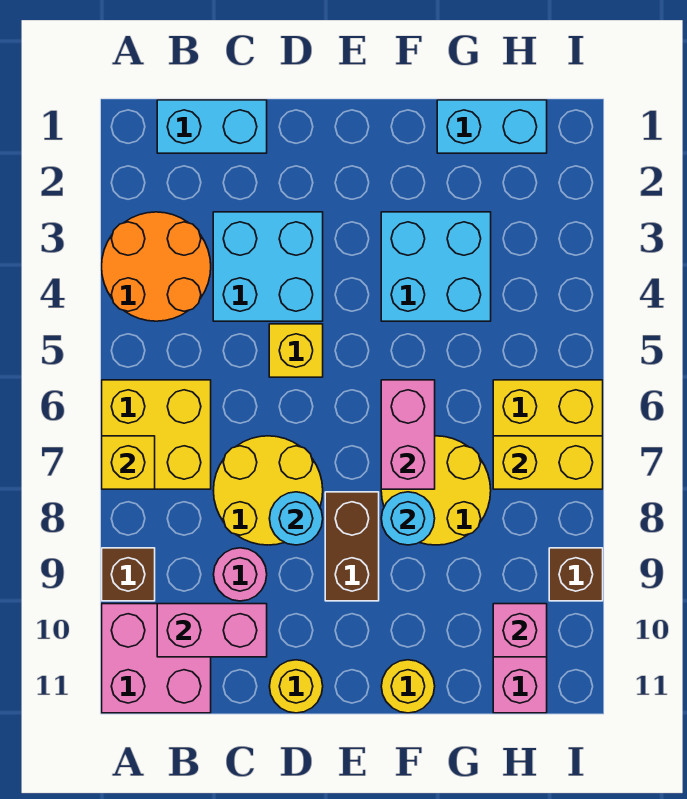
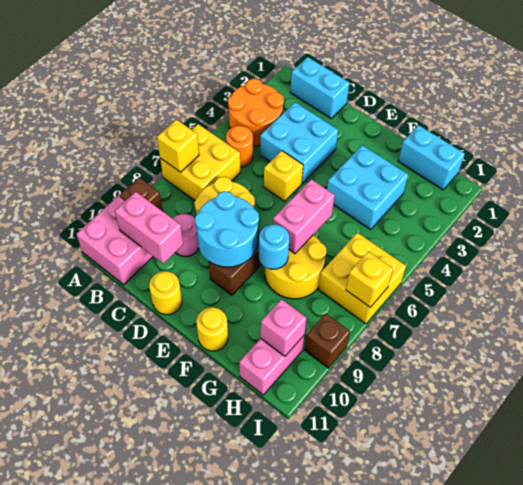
none -> orange round brick B5 level 1
cyan round brick D8 level 2 -> cyan round brick D8:E9 level 2
yellow brick H7:I7 level 2 -> yellow brick I7 level 2

